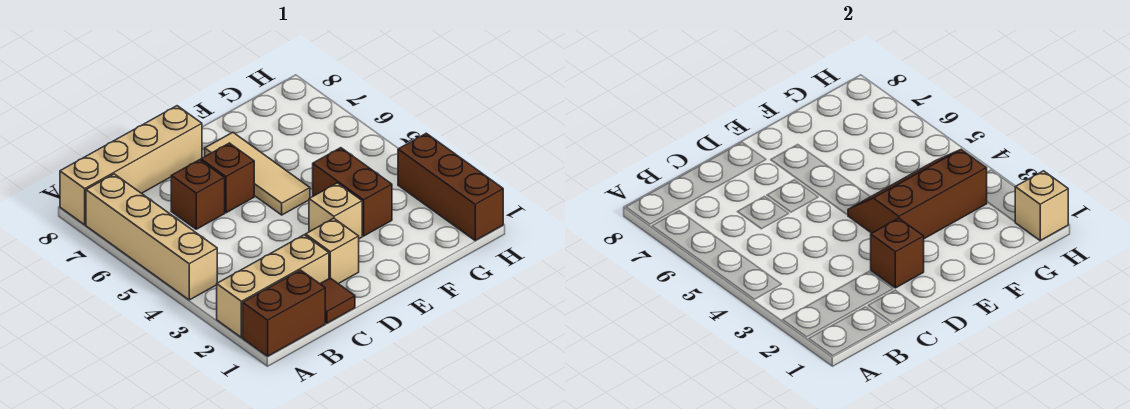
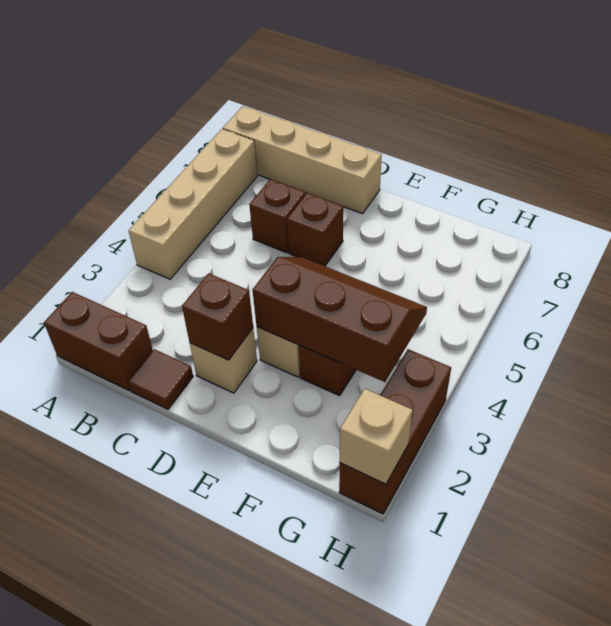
tan brick A2:C2 level 1 -> none
tan tile E5:E7 level 1 -> none

